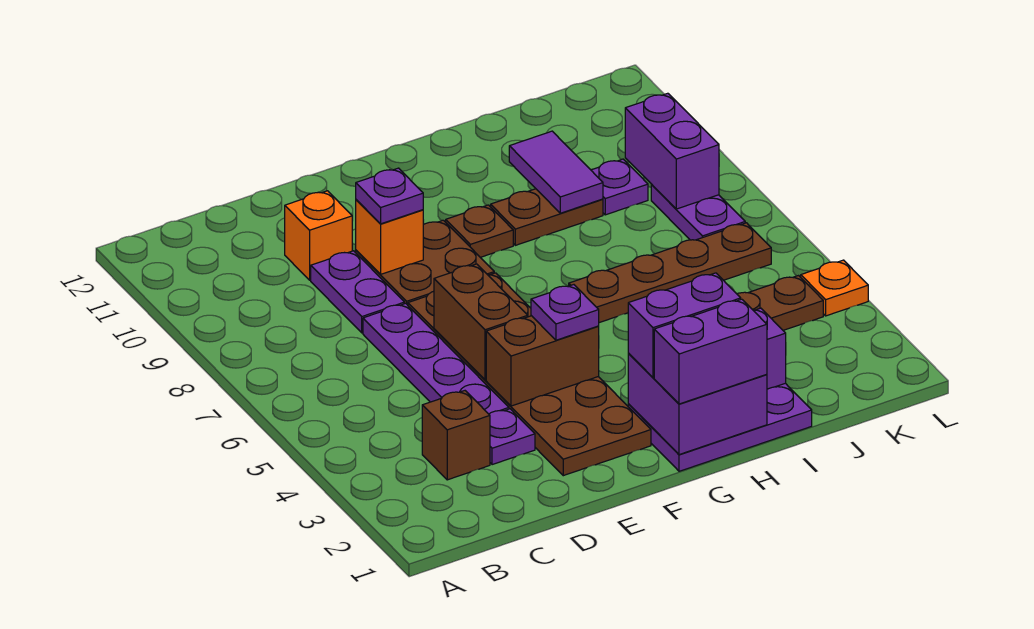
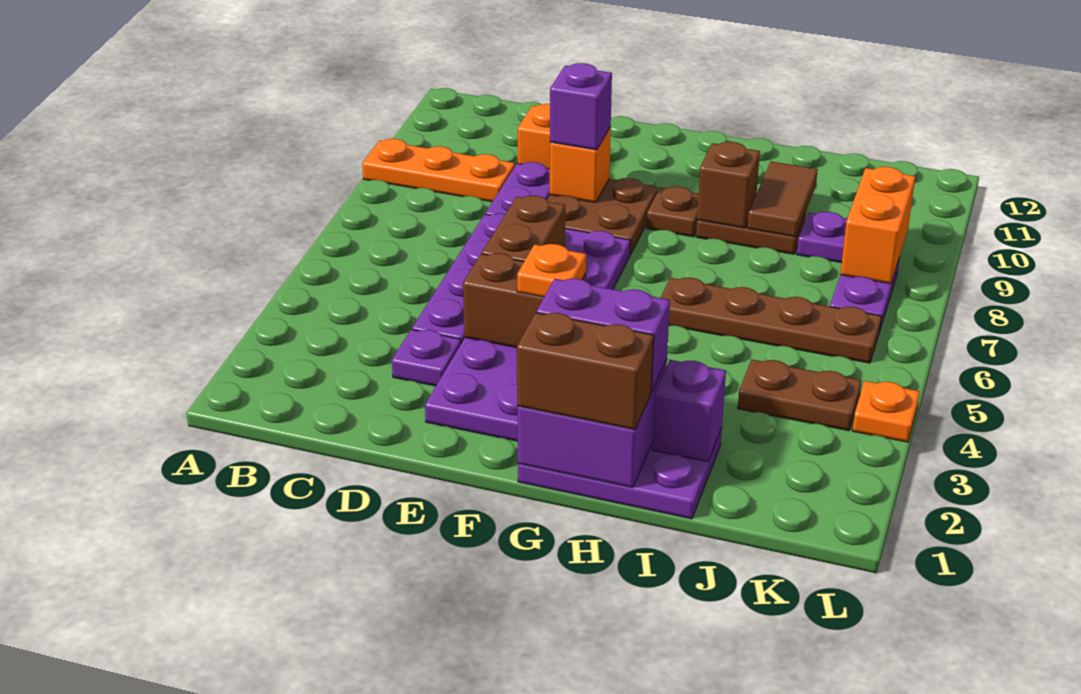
none -> orange plate A9:C9 level 1
brown brick C3 level 1 -> brown brick H9 level 2
brown plate E2:F7 level 1 -> purple plate E2:F7 level 1
purple plate E9 level 3 -> purple brick E9 level 3
purple plate F4 level 3 -> orange plate F4 level 3
purple brick G1:H1 level 3 -> brown brick G1:H1 level 3
purple tile I9:I10 level 2 -> brown tile I9:I10 level 2
purple brick K8:K9 level 2 -> orange brick K8:K9 level 2

